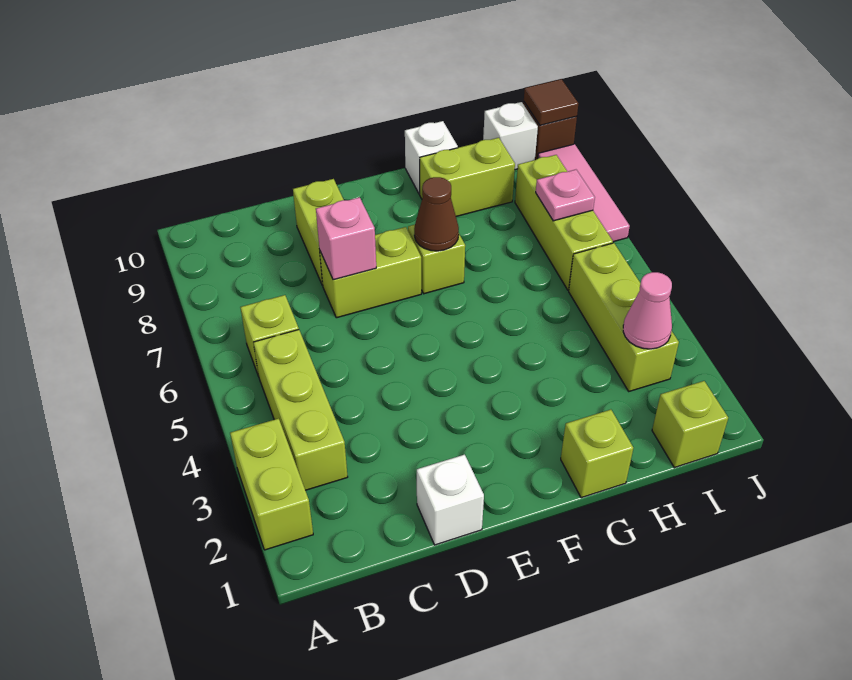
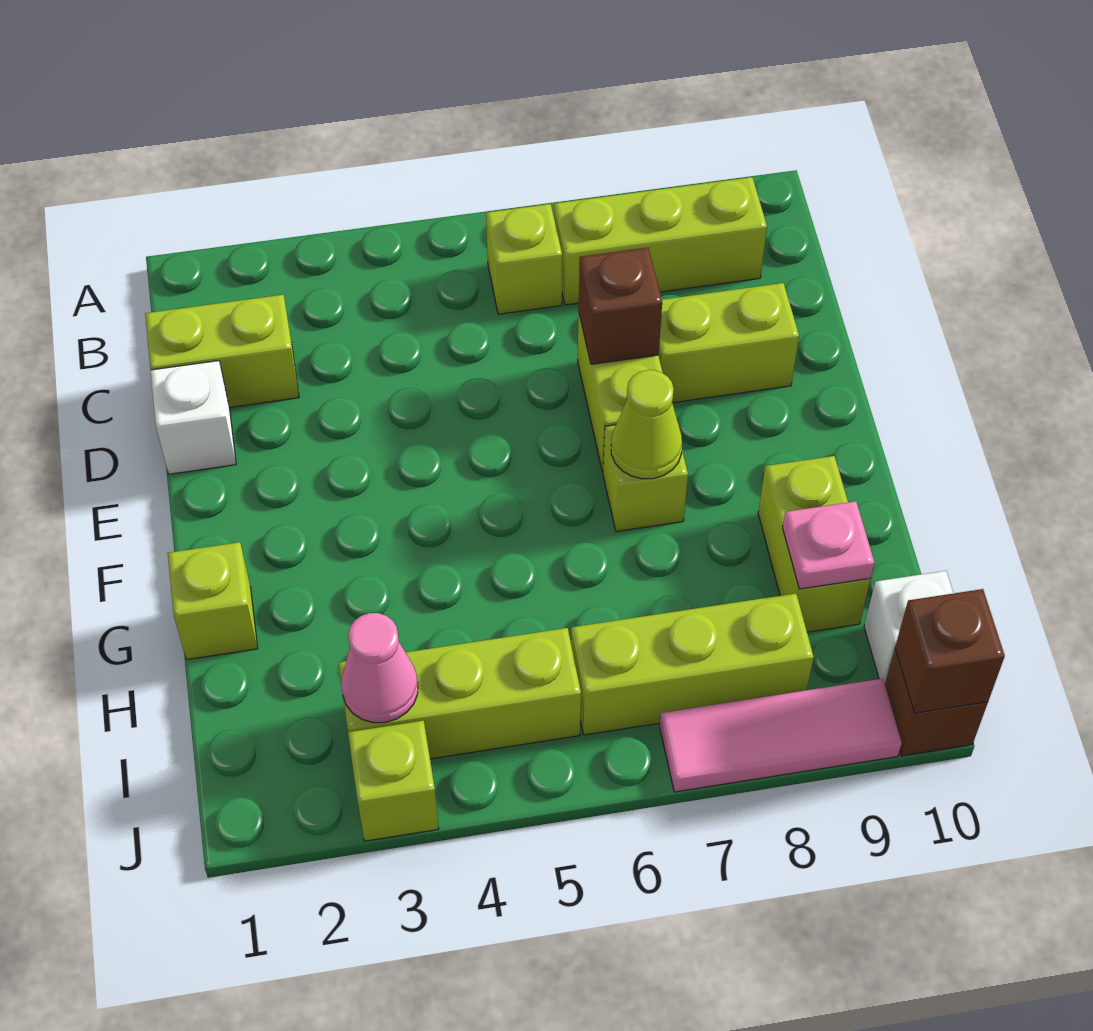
lime brick A2:A3 level 1 -> lime brick C1:C2 level 1
lime brick B3:B5 level 1 -> lime brick B7:B9 level 1
pink brick D7 level 2 -> brown brick D7 level 2
brown cone F7 level 2 -> lime cone F7 level 2
white brick G10 level 1 -> none
lime brick I1 level 1 -> lime brick J3 level 1
pink plate I7 level 2 -> pink plate H9 level 2
brown tile J10 level 2 -> brown brick J10 level 2

